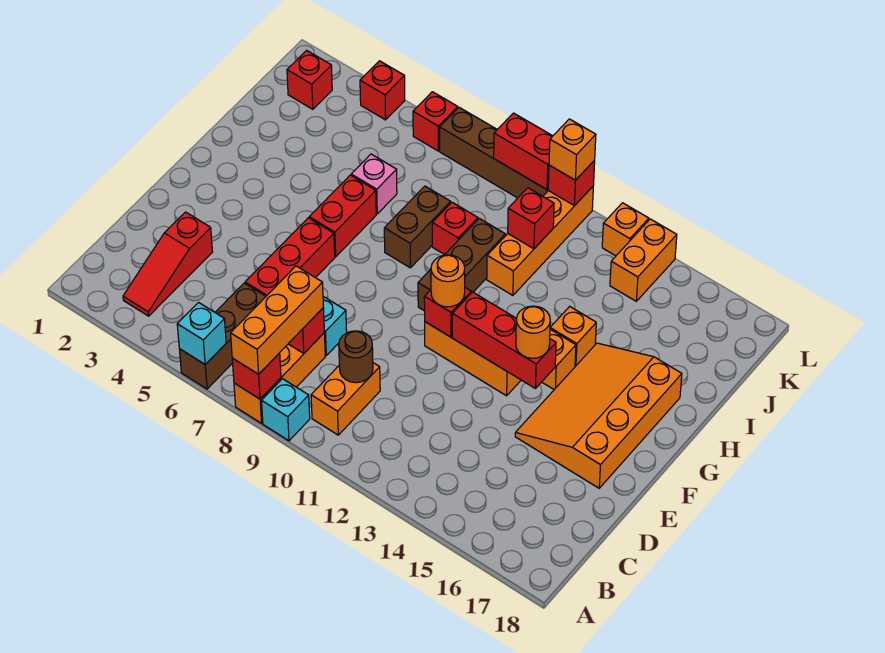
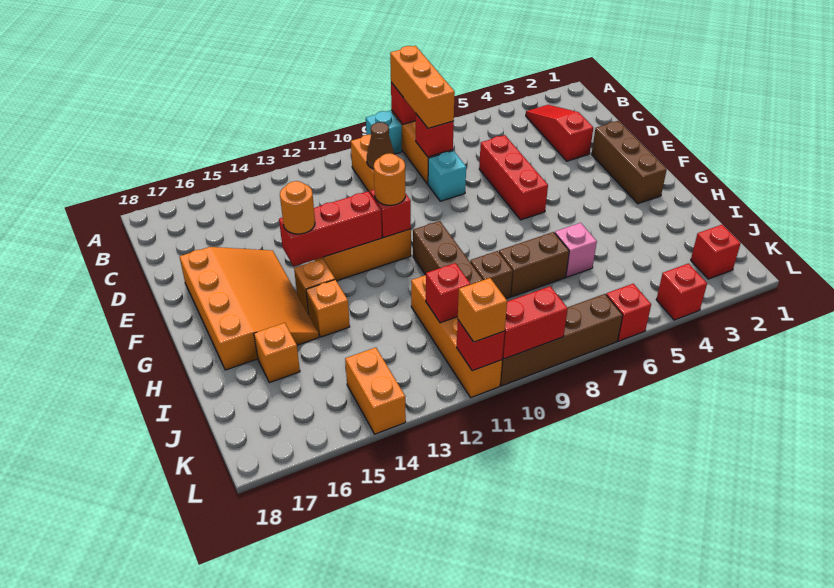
brown brick A6:C6 level 1 -> brown brick E2:G2 level 1
cyan brick A6 level 2 -> none
brown round brick C10 level 2 -> brown cone C10 level 2
red brick G6:H6 level 1 -> none
brown brick H8:I8 level 1 -> brown brick I7:I8 level 1
red brick I9 level 1 -> brown brick I9 level 1
orange brick L13 level 1 -> orange brick I16 level 1

